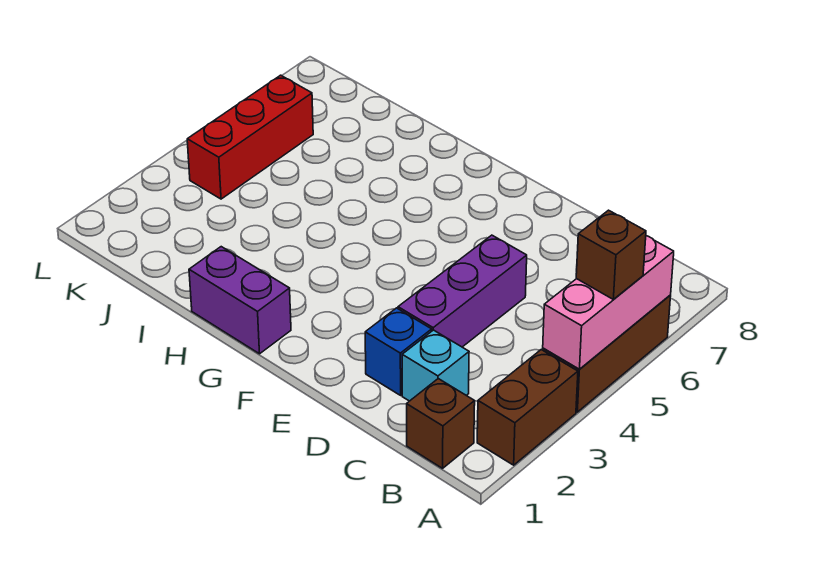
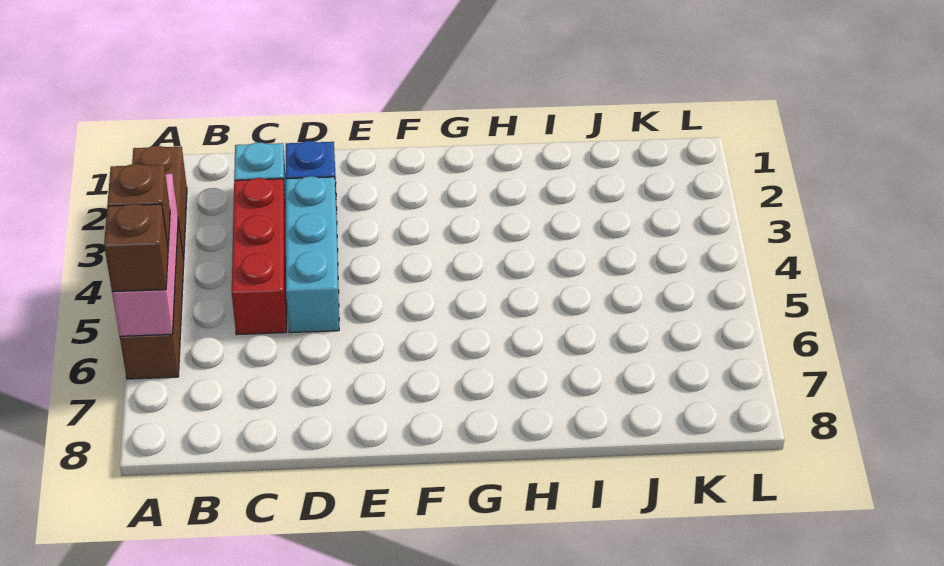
brown brick B1 level 1 -> brown brick A6 level 3
purple brick D3:D5 level 1 -> cyan brick D3:D5 level 1
purple brick G1:H1 level 1 -> none
red brick K4:K6 level 1 -> red brick C3:C5 level 1

